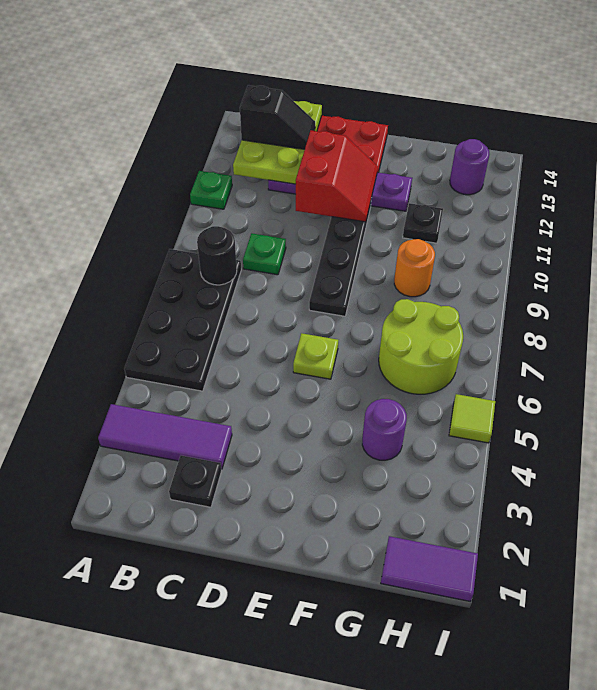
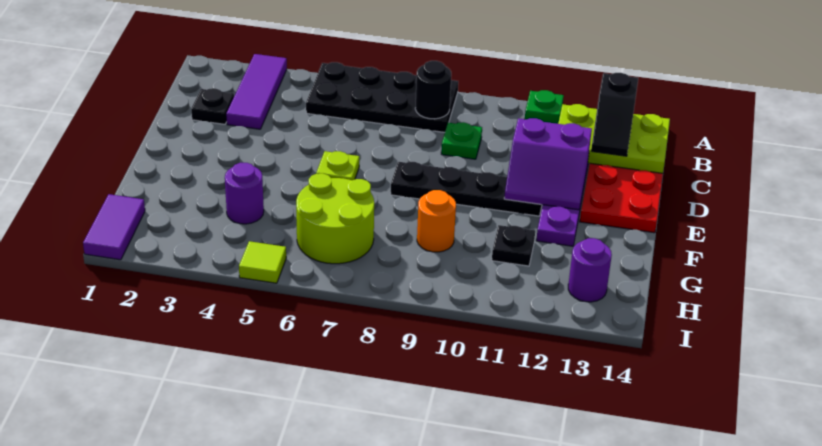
red slope D11:E12 level 2 top D -> purple slope D11:E12 level 2 top D

